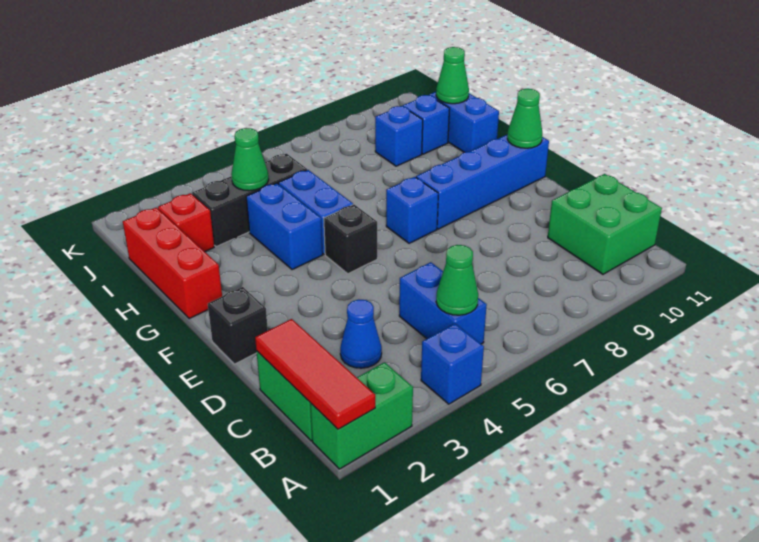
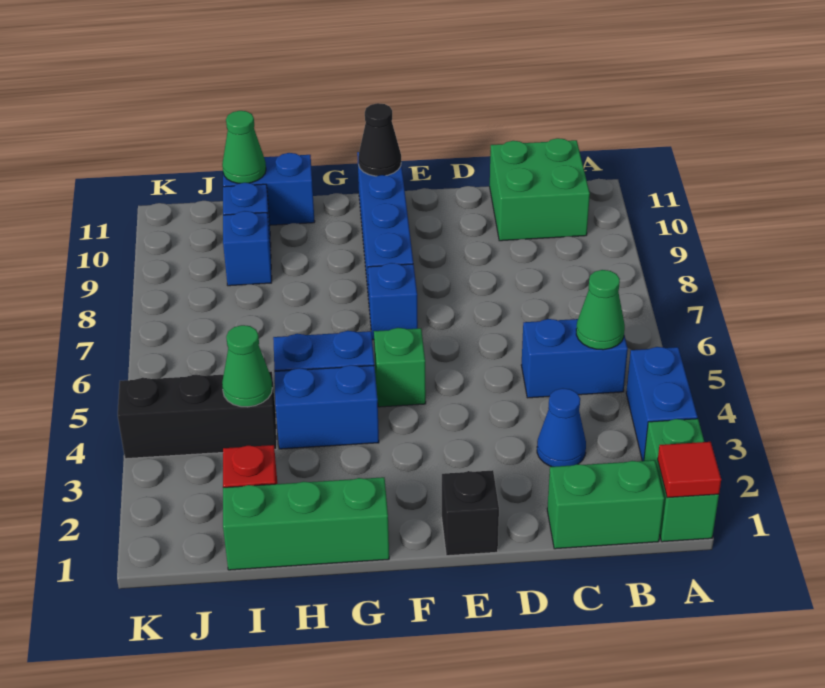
red tile A1:C1 level 2 -> red tile A1 level 2
blue brick A4 level 1 -> blue brick A3:A4 level 1
black brick F5 level 1 -> green brick F5 level 1
green cone F11 level 2 -> black cone F11 level 2
red brick G1:I1 level 1 -> green brick G1:I1 level 1
black brick I3:I5 level 1 -> black brick I4:K4 level 1

